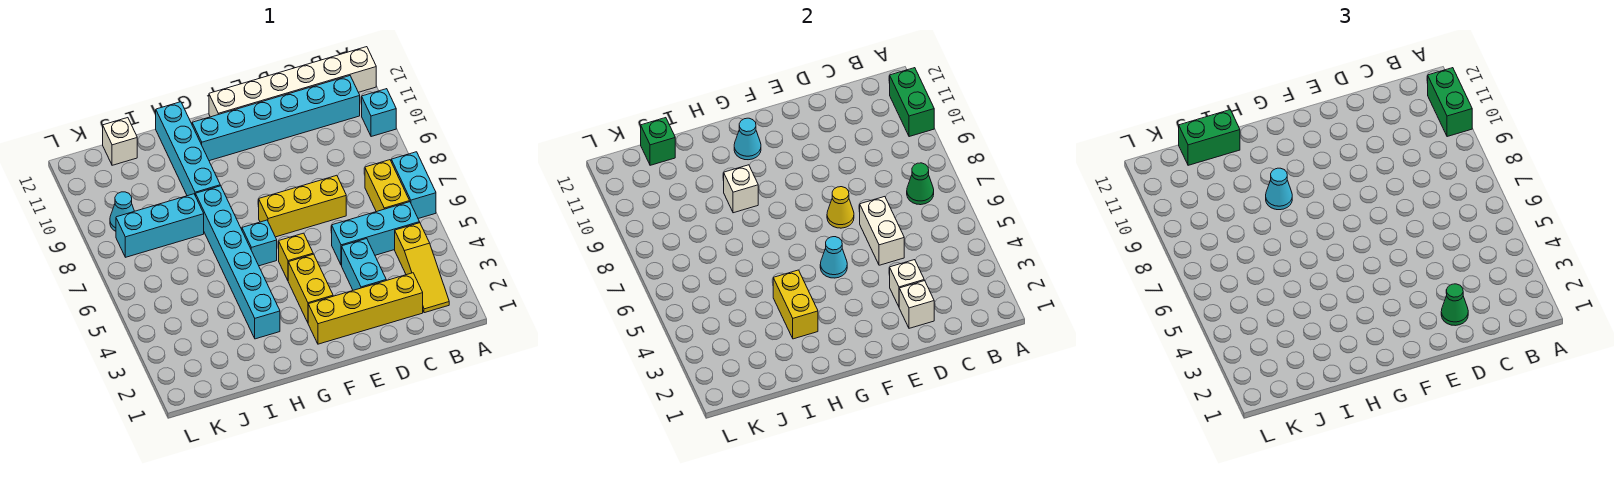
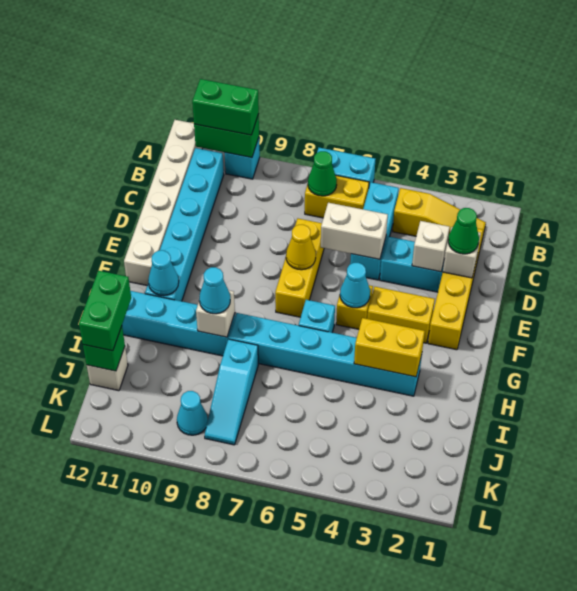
cyan brick I8:K8 level 1 -> cyan slope I8:K8 level 1 top I

